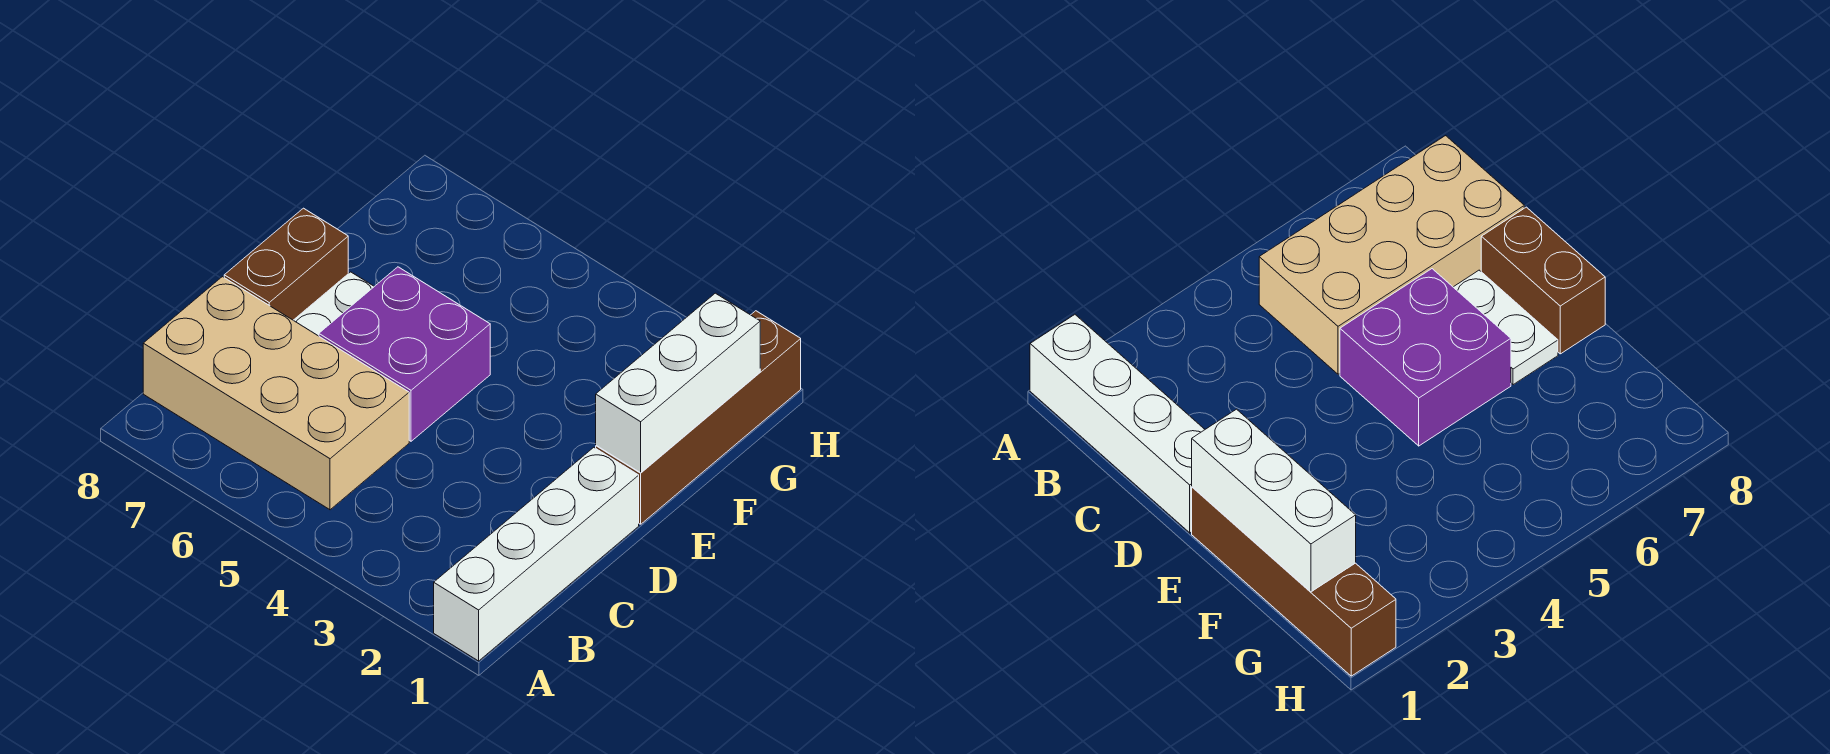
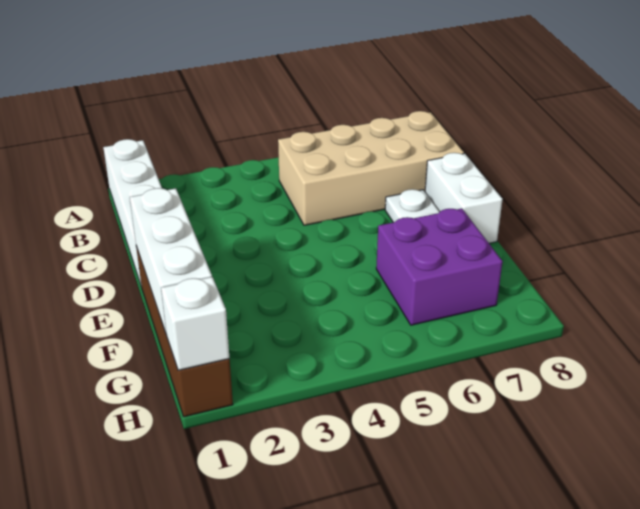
purple brick D5:E6 level 1 -> purple brick F6:G7 level 1
brown brick D8:E8 level 1 -> white brick D8:E8 level 1
none -> white brick H1 level 2

